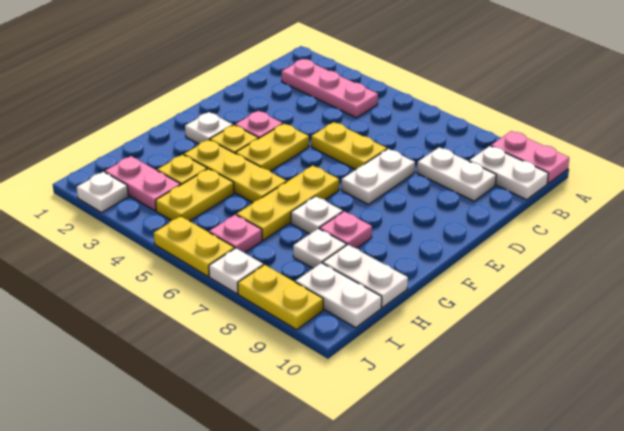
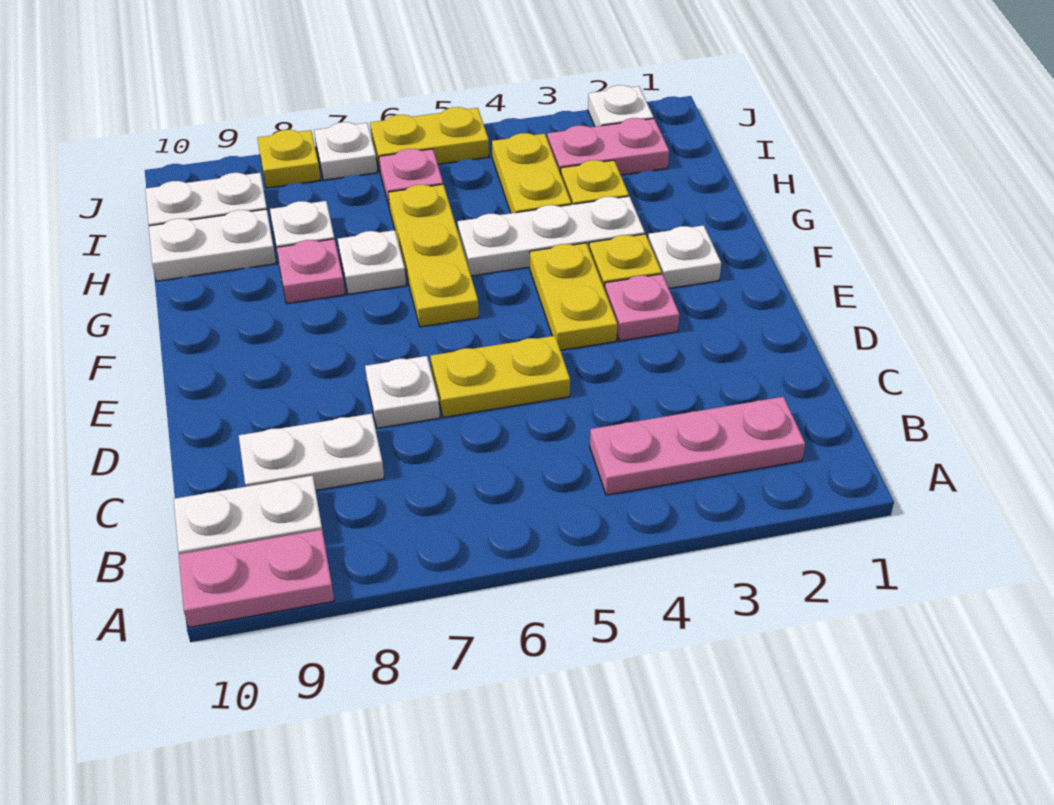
white plate D7:E7 level 1 -> white plate D7 level 1
yellow plate G3:G5 level 1 -> white plate G3:G5 level 1
yellow plate J8:J9 level 1 -> yellow plate J8 level 1

